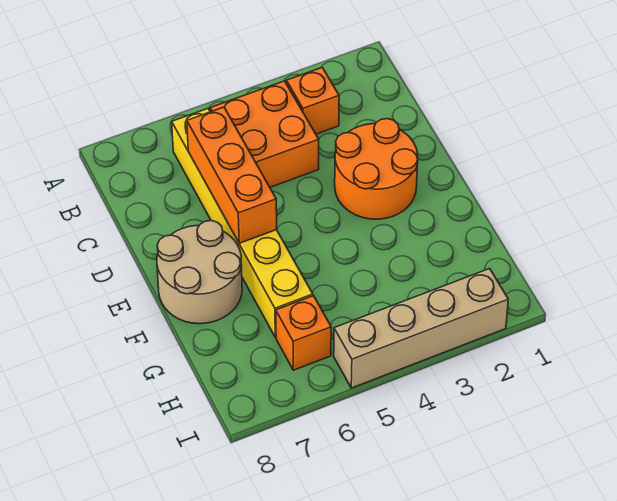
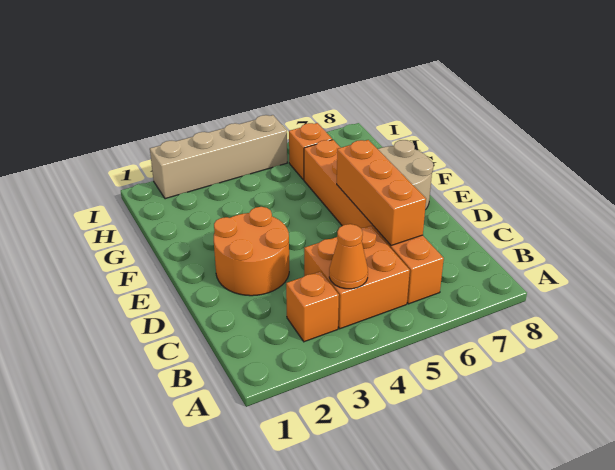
none -> orange cone B4 level 2
yellow brick B6:G6 level 1 -> orange brick B6:G6 level 1

